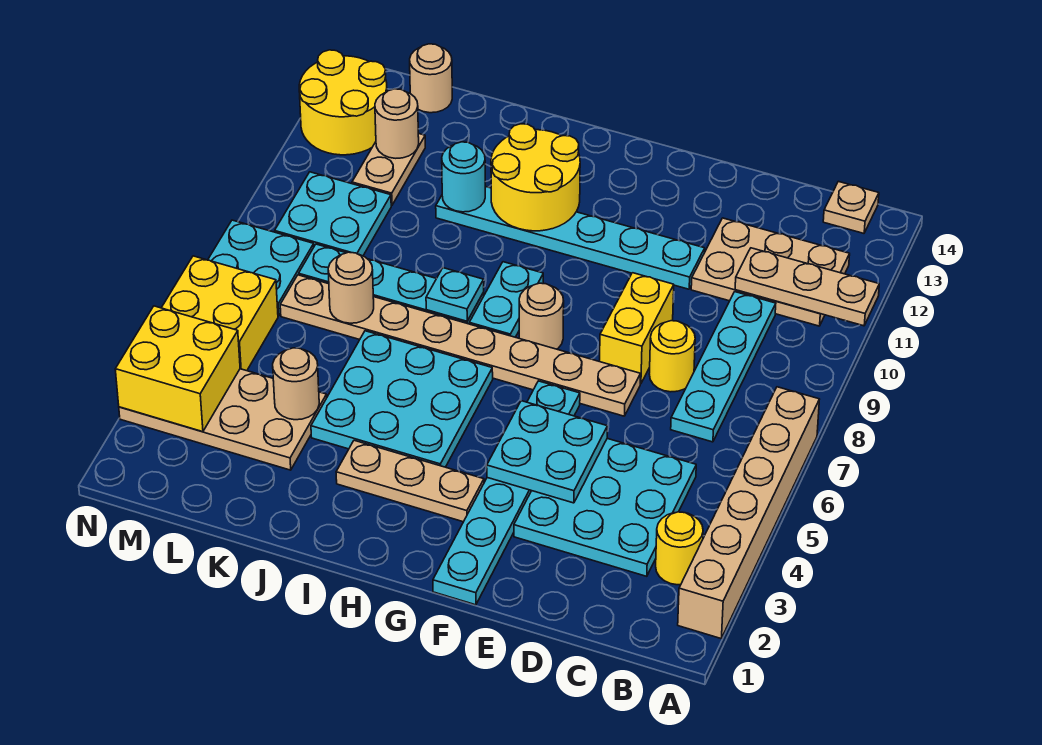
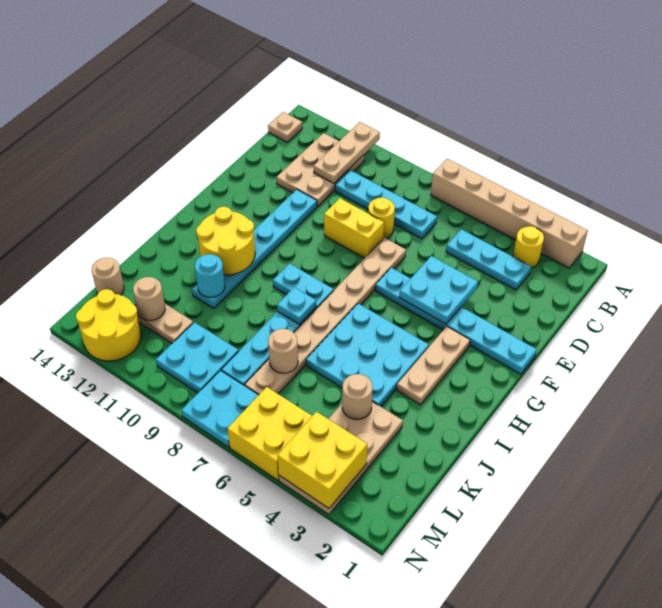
cyan plate C3:E5 level 1 -> cyan plate C3:C5 level 1
tan round brick G8 level 1 -> none

